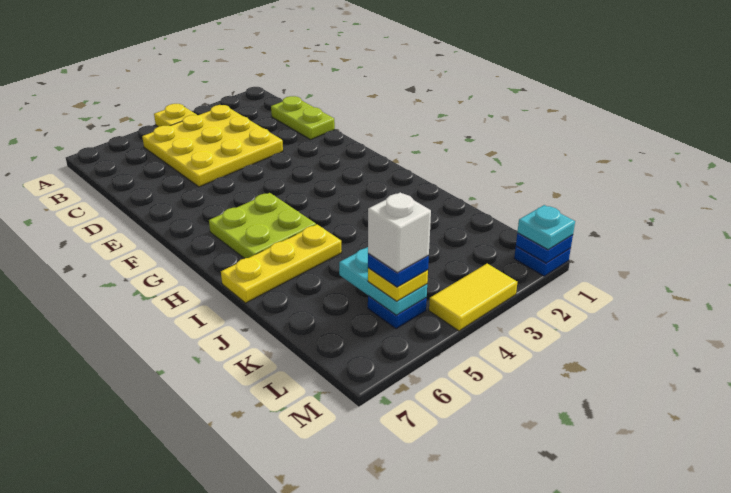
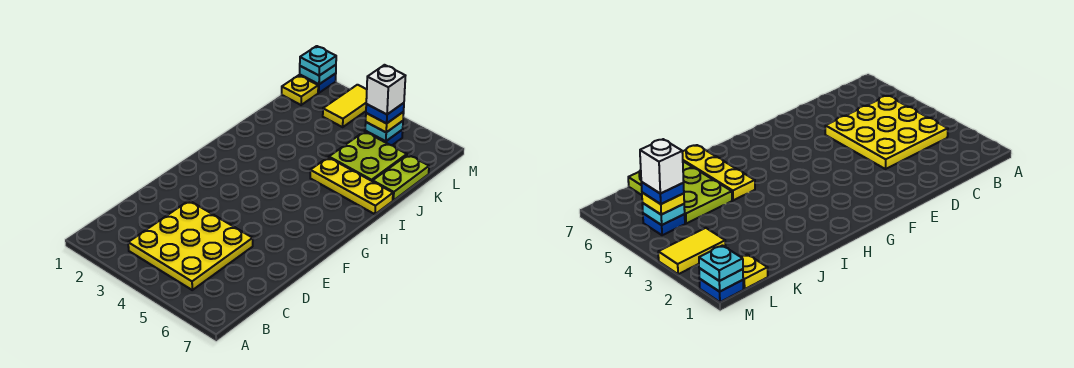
yellow plate A4 level 1 -> yellow plate L1 level 1
lime plate C1:D1 level 1 -> lime plate J7:K7 level 1
lime plate G5:H6 level 1 -> lime plate J5:K6 level 1
cyan plate K5:L5 level 2 -> cyan plate L5 level 2
blue plate M1 level 2 -> cyan plate M1 level 2
yellow tile M3:M4 level 1 -> yellow tile L3:M3 level 1

